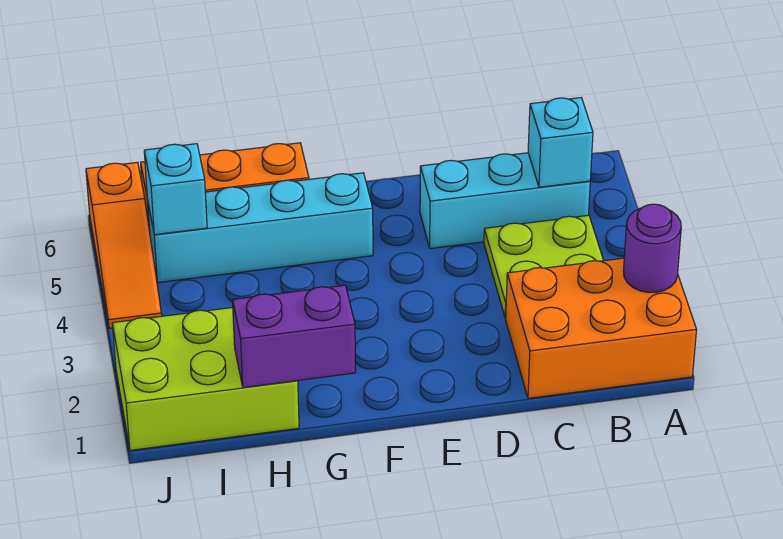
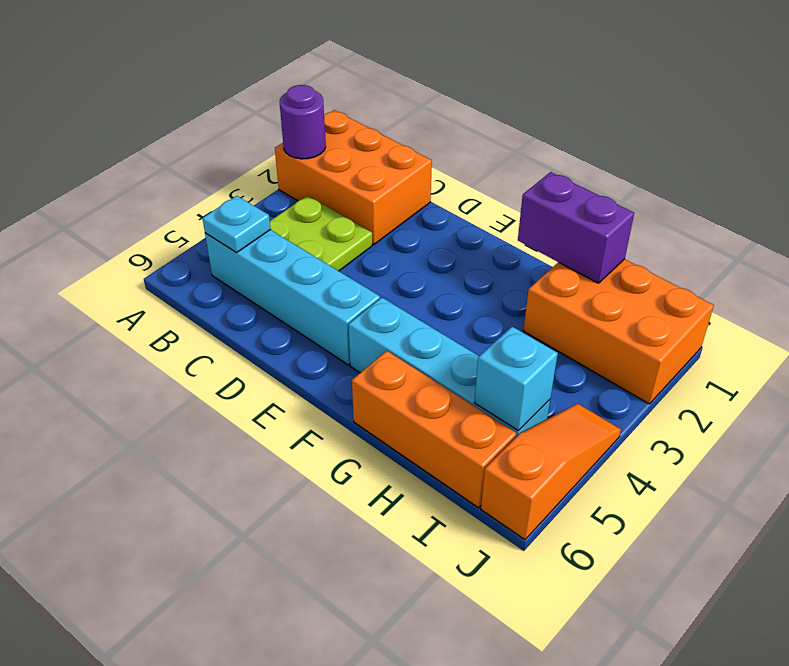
cyan brick B5:D5 level 1 -> cyan brick B5:E5 level 1
cyan brick B5 level 2 -> cyan plate B5 level 2
lime brick H1:J2 level 1 -> orange brick H1:J2 level 1

